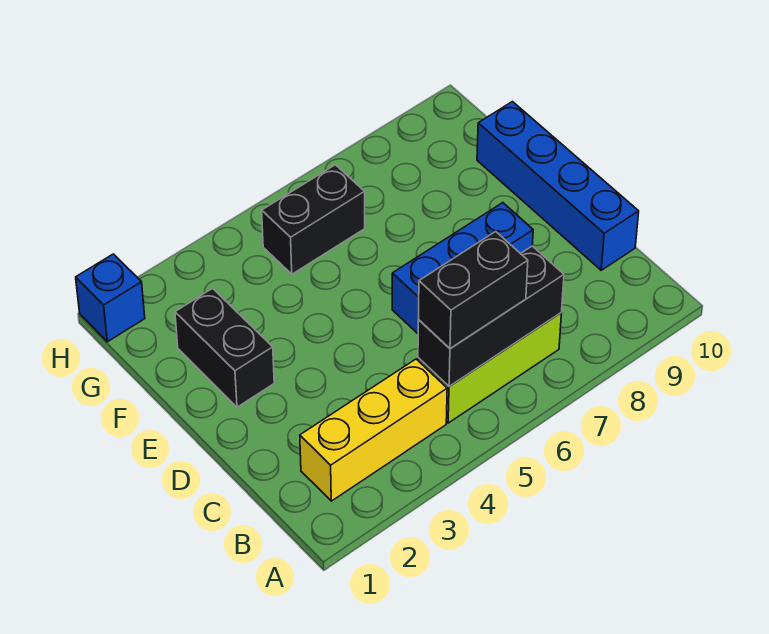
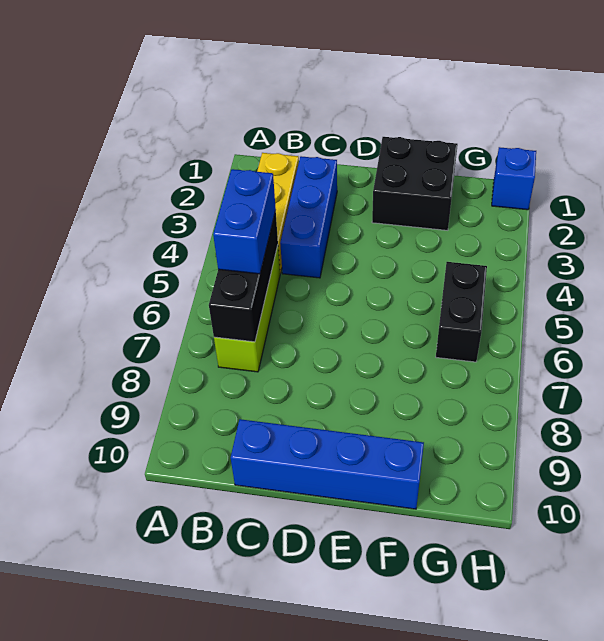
black brick B5:B6 level 3 -> blue brick B5:B6 level 3
blue brick D6:D8 level 1 -> blue brick C2:C4 level 1
black brick E2:F2 level 1 -> black brick E1:F2 level 1

